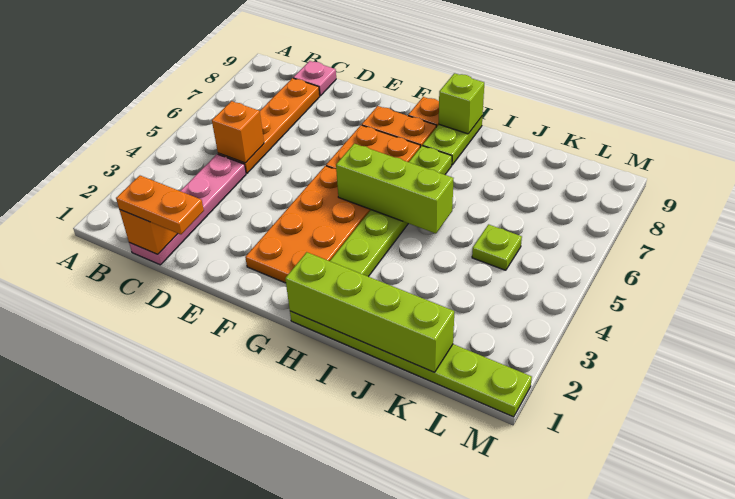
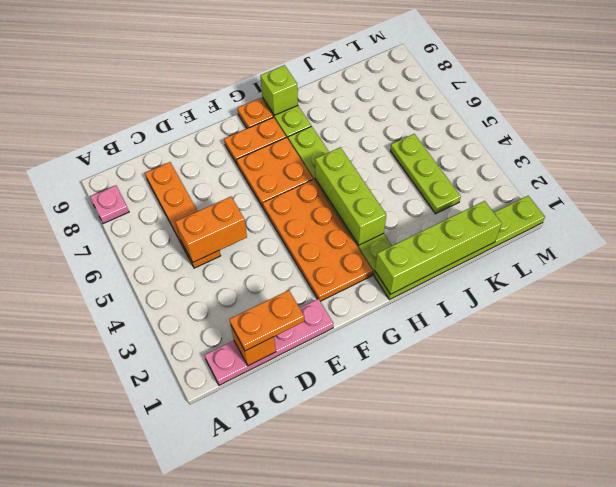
pink plate C1:C4 level 1 -> pink plate B1:E1 level 1
orange brick C5 level 2 -> orange brick C5:D5 level 2
pink plate C9 level 1 -> pink plate A8 level 1
lime brick G5:I5 level 2 -> lime brick H3:H5 level 2
lime plate K5 level 1 -> lime plate K3:K5 level 1

